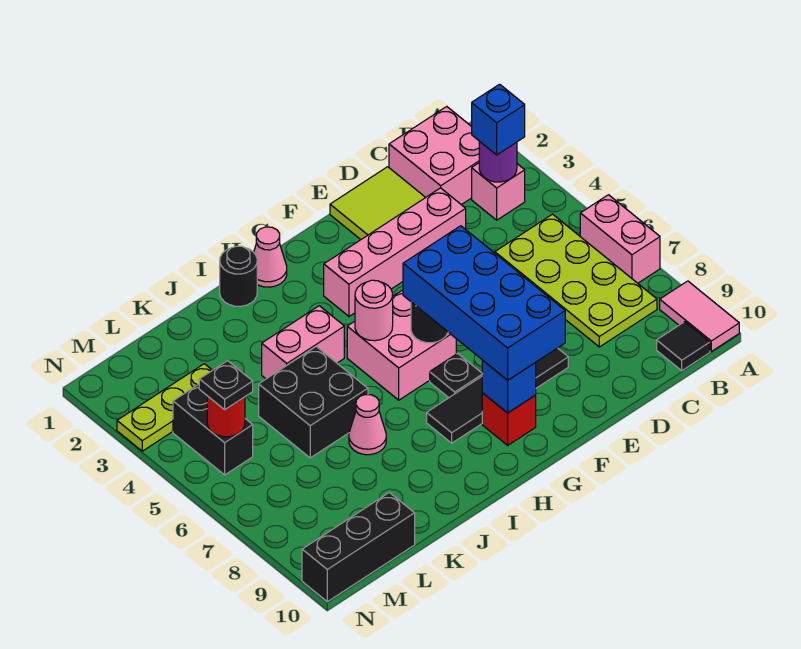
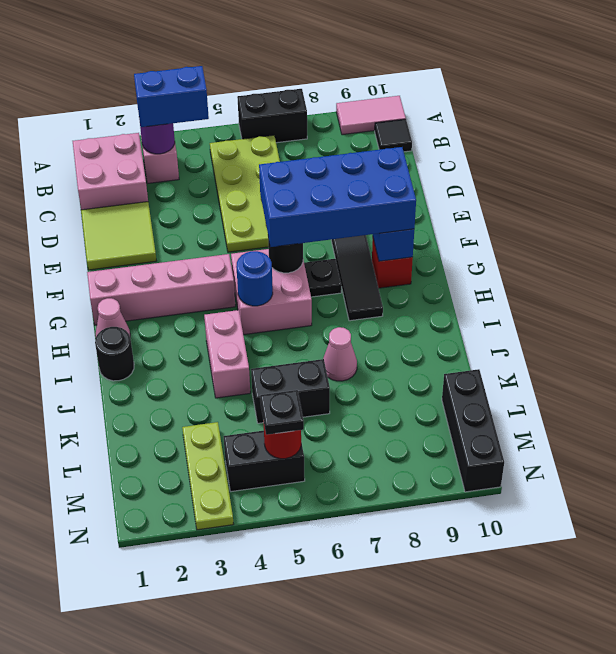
pink brick A6:A7 level 1 -> black brick A6:A7 level 1
blue brick B3 level 3 -> blue brick B3:B4 level 3
lime plate B5:C8 level 1 -> lime plate B5:E6 level 1
pink brick D3:G3 level 1 -> pink brick G1:G4 level 1
pink round brick H5 level 2 -> blue round brick H5 level 2
black brick J5:K6 level 1 -> black brick K5:K6 level 1

